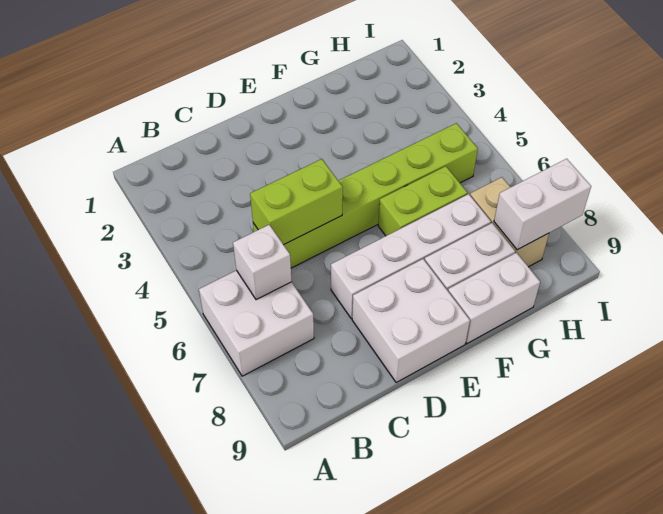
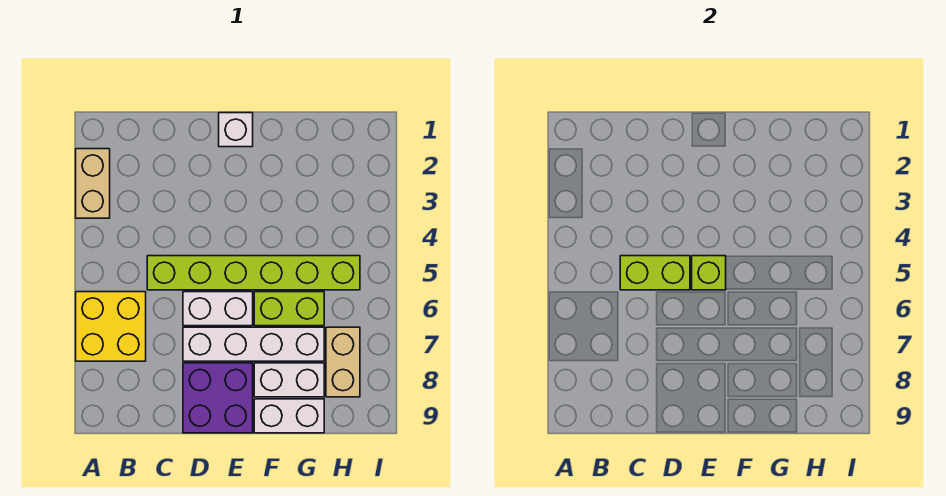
none -> tan brick A2:A3 level 1
white brick A6:B7 level 1 -> yellow brick A6:B7 level 1
white brick B6 level 2 -> white brick E1 level 1
white brick D8:E9 level 1 -> purple brick D8:E9 level 1
none -> lime brick E5 level 2
white brick H8:I8 level 2 -> white brick D6:E6 level 1

